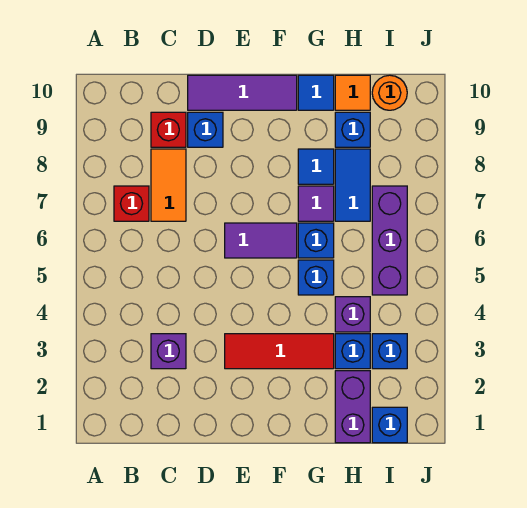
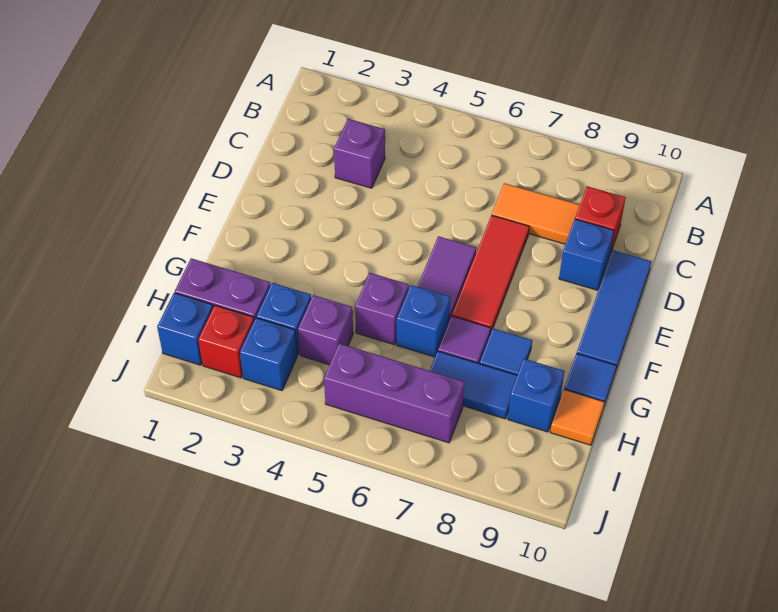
red brick B7 level 1 -> red brick I2 level 1
purple tile D10:F10 level 1 -> blue tile D10:F10 level 1
red tile E3:G3 level 1 -> red tile D7:F7 level 1
blue brick G5 level 1 -> purple brick G5 level 1
orange round brick I10 level 1 -> none

